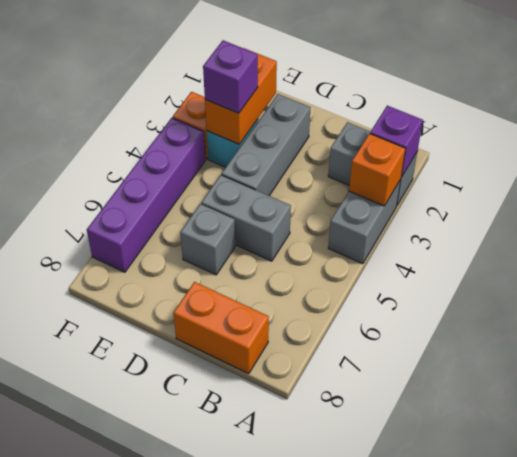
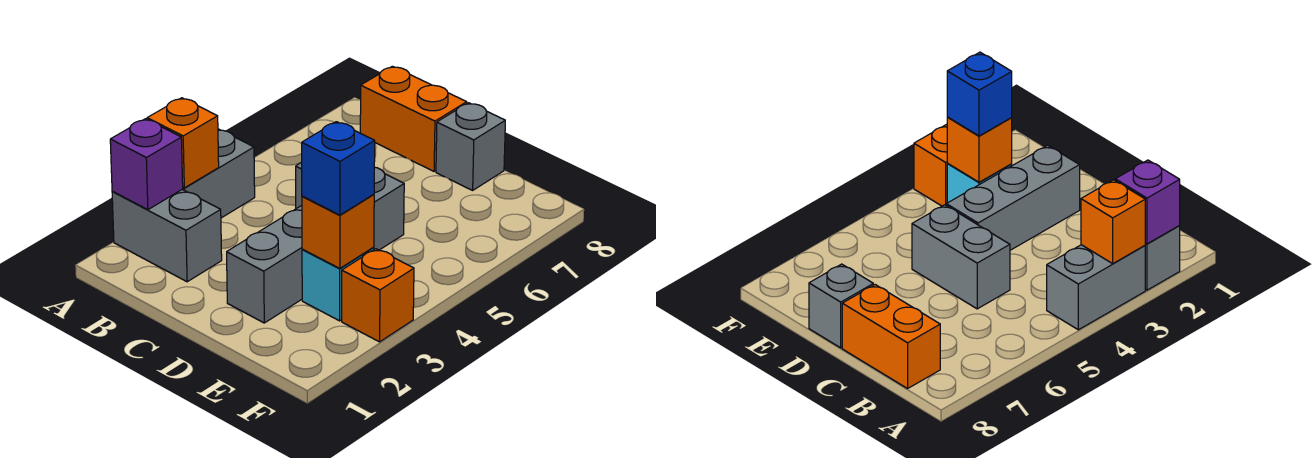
grey brick D6 level 1 -> grey brick D8 level 1
orange brick E2:E3 level 2 -> orange brick E3 level 2
purple brick E3 level 3 -> blue brick E3 level 3
purple brick F4:F7 level 1 -> none

